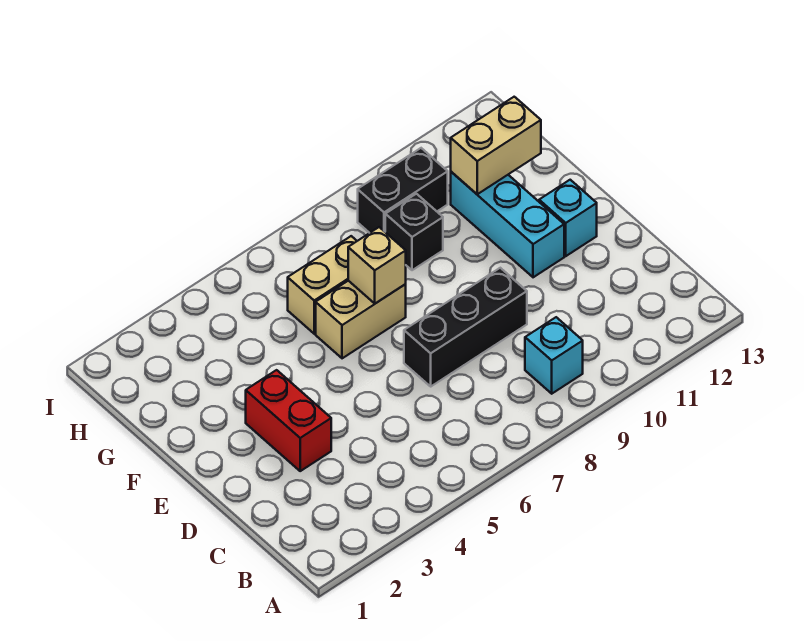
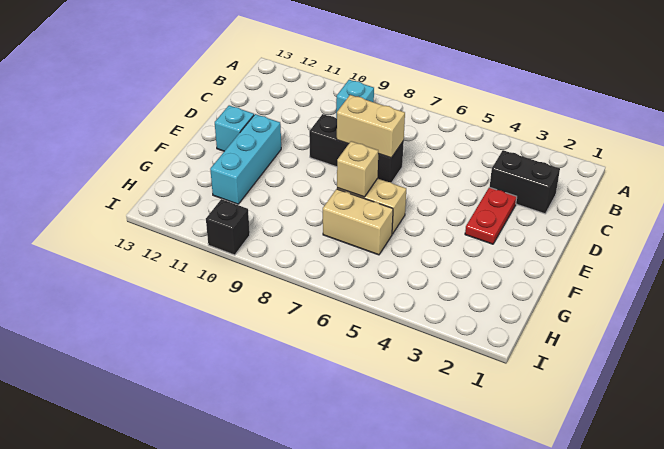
red brick D3:E3 level 1 -> red plate D3:E3 level 1
black brick G9 level 1 -> black brick I10 level 1
tan brick G11:G12 level 2 -> tan brick D7:D8 level 2
black brick H9:H10 level 1 -> black brick C2:C3 level 1

